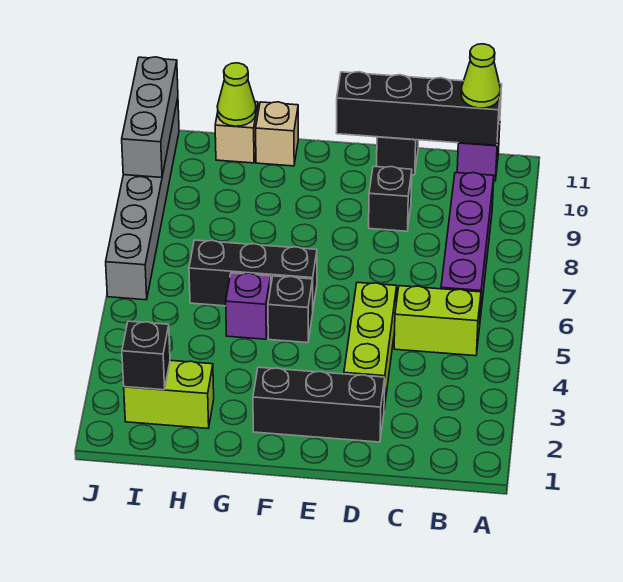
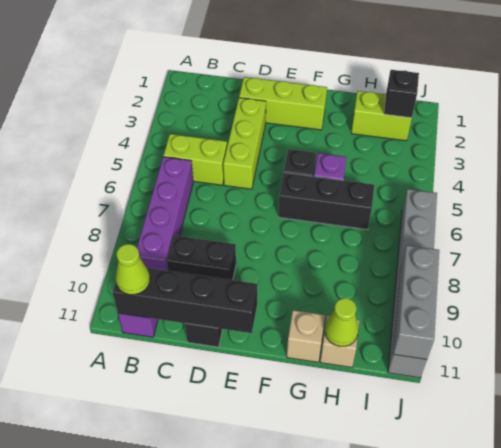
black brick D2:F2 level 1 -> lime brick D2:F2 level 1
black brick D9 level 1 -> black brick C9:D9 level 1

